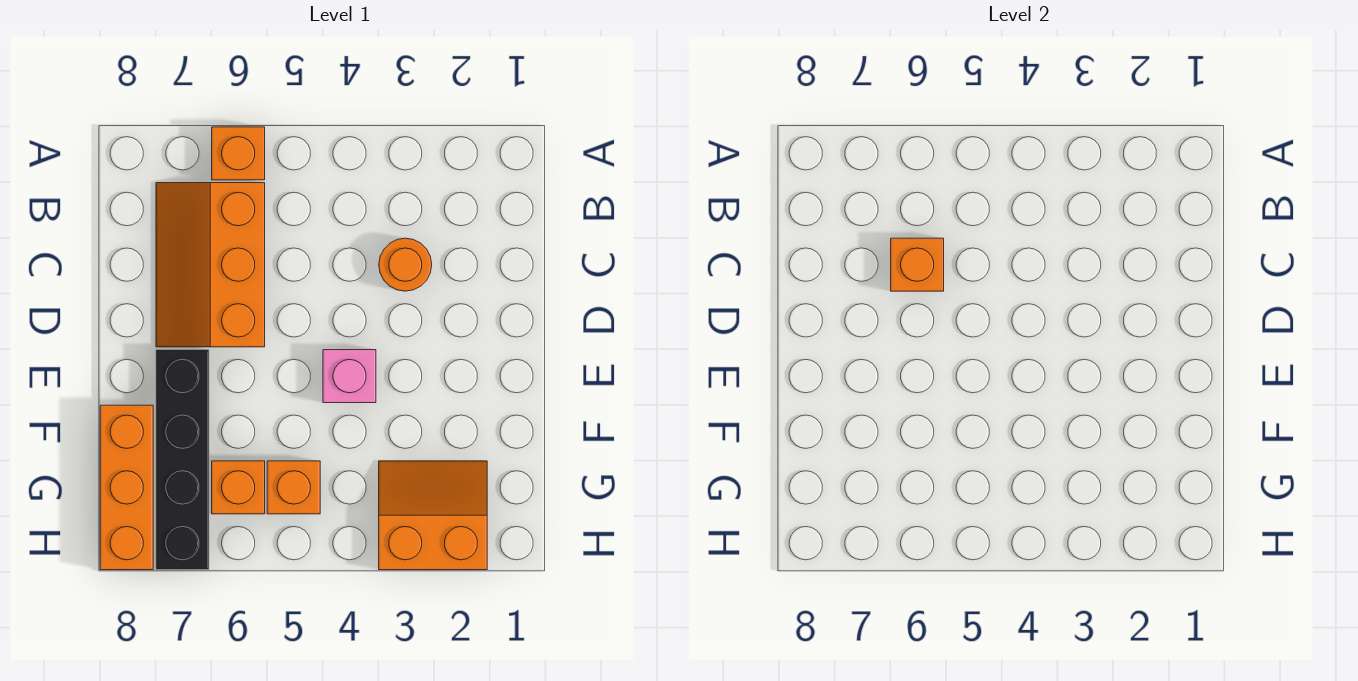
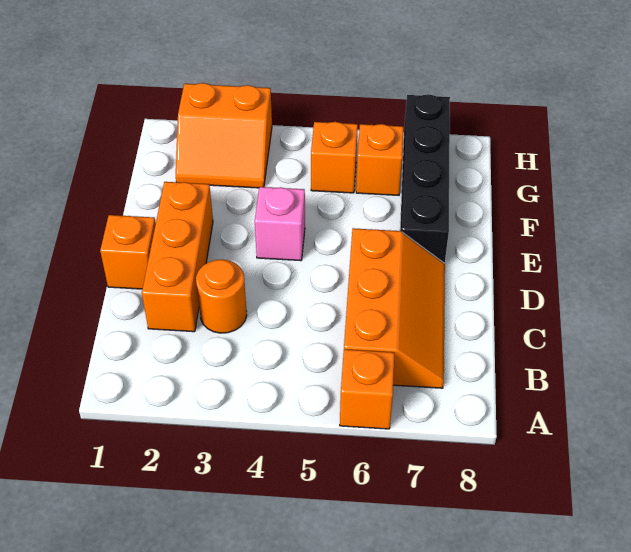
orange brick C6 level 2 -> orange brick D1 level 1
orange brick F8:H8 level 1 -> orange brick C2:E2 level 1

